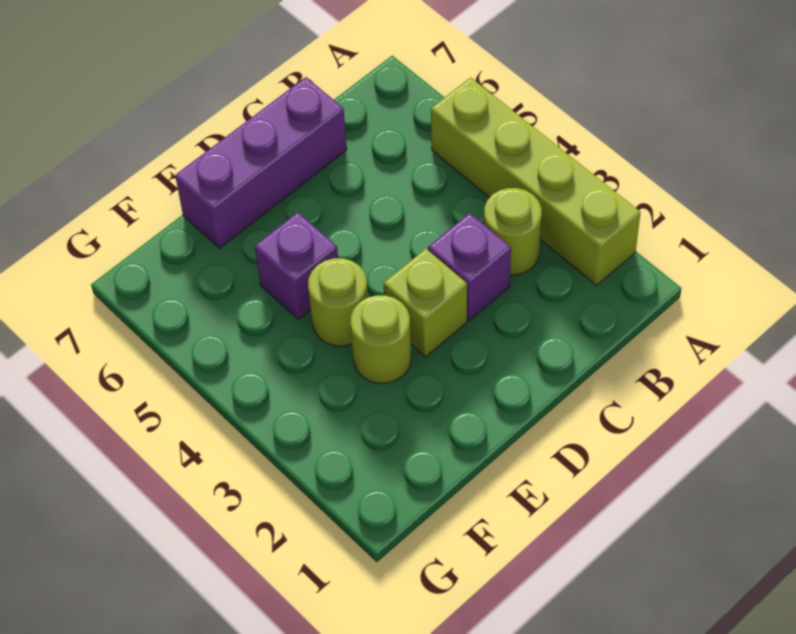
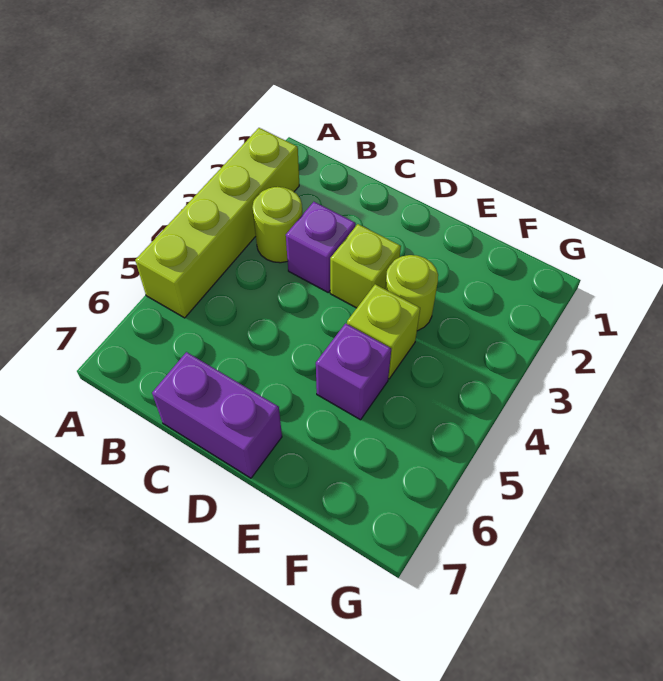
purple brick C7:E7 level 1 -> purple brick C7:D7 level 1
lime round brick E4 level 1 -> lime brick E4 level 1

